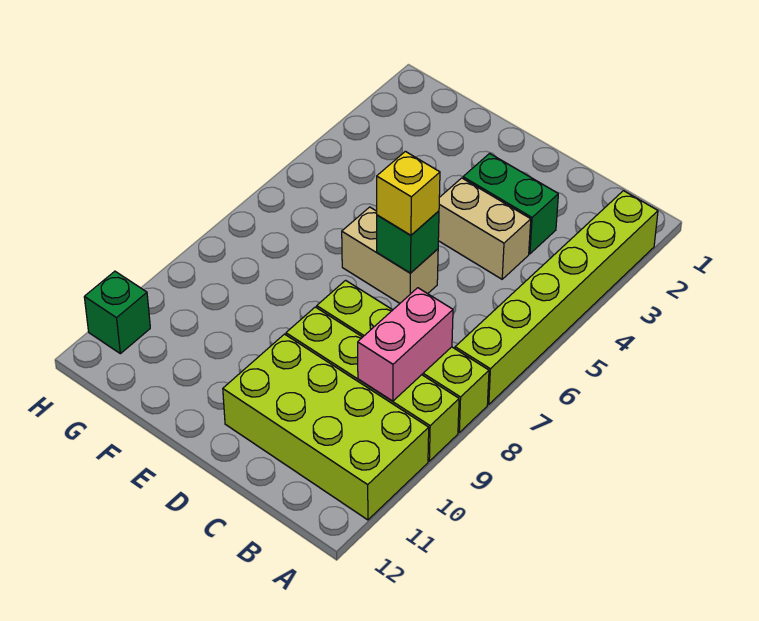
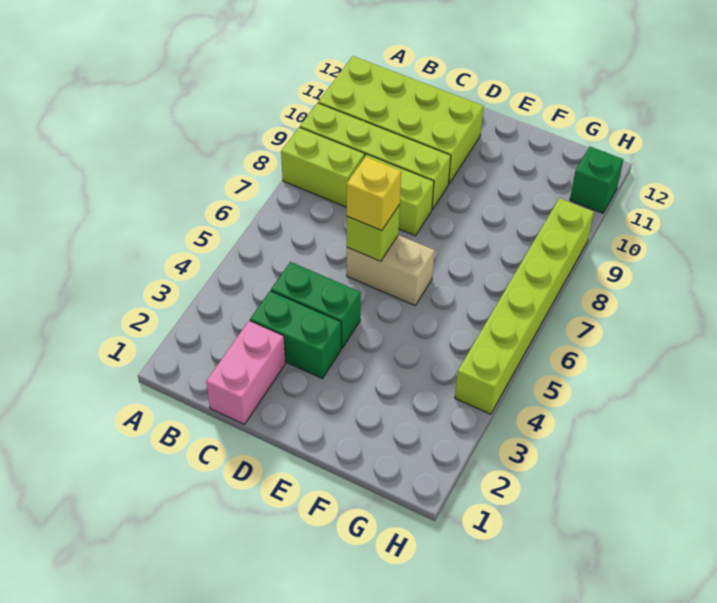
lime brick A2:A7 level 1 -> lime brick H4:H9 level 1
pink brick B8:B9 level 2 -> pink brick C1:C2 level 1
tan brick C4:D4 level 1 -> green brick C4:D4 level 1
green brick D6 level 2 -> lime brick D6 level 2

